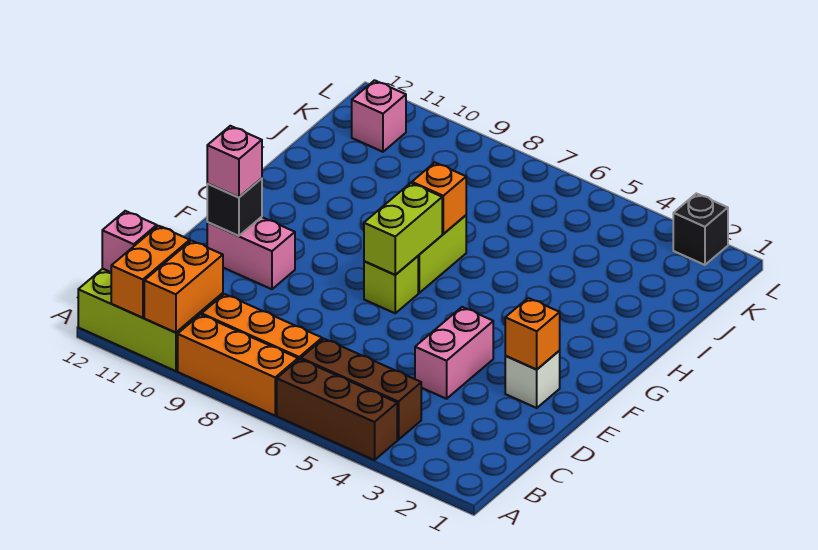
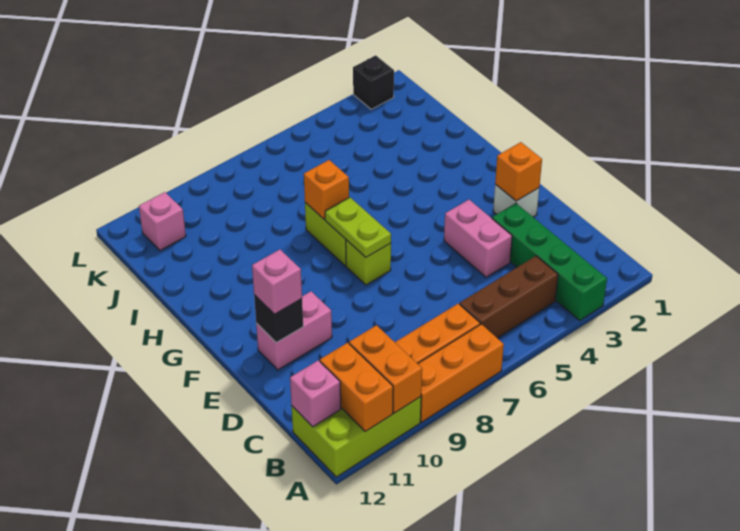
none -> green brick A3:D3 level 1
brown brick A4:A6 level 1 -> none
lime brick F7:G7 level 2 -> lime plate F7:G7 level 2

